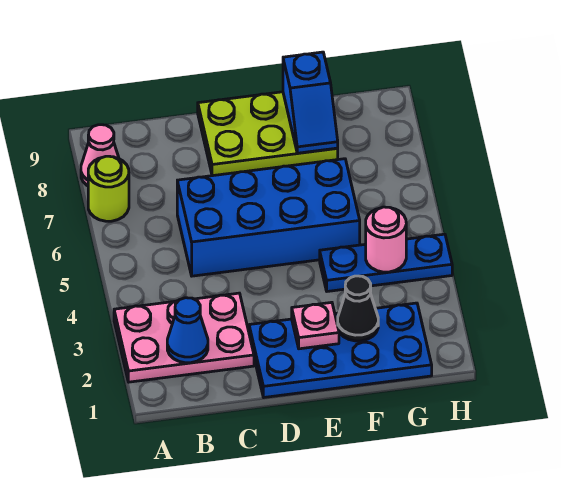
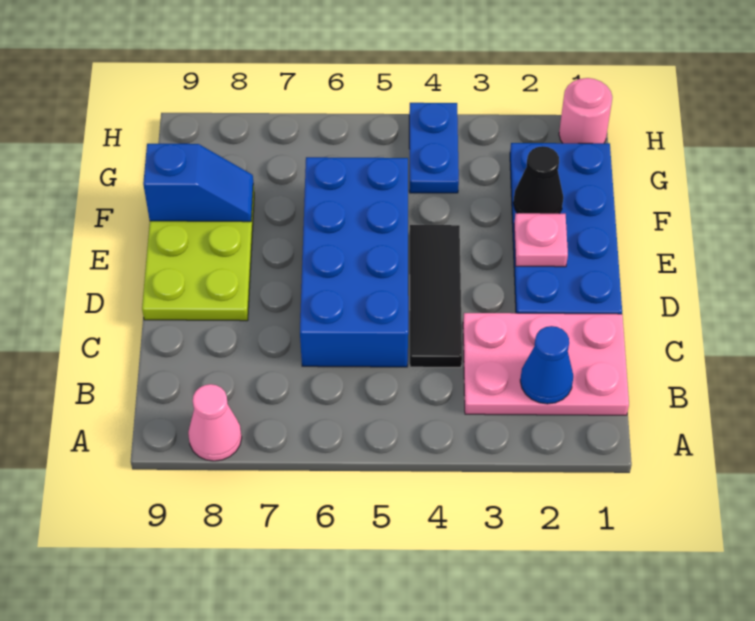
pink plate A2:C3 level 1 -> pink plate B1:C3 level 1
lime round brick A7 level 1 -> none
none -> black tile C4:E4 level 1
blue plate F4:H4 level 1 -> blue plate G4:H4 level 1
pink round brick G4 level 2 -> pink round brick H1 level 1

